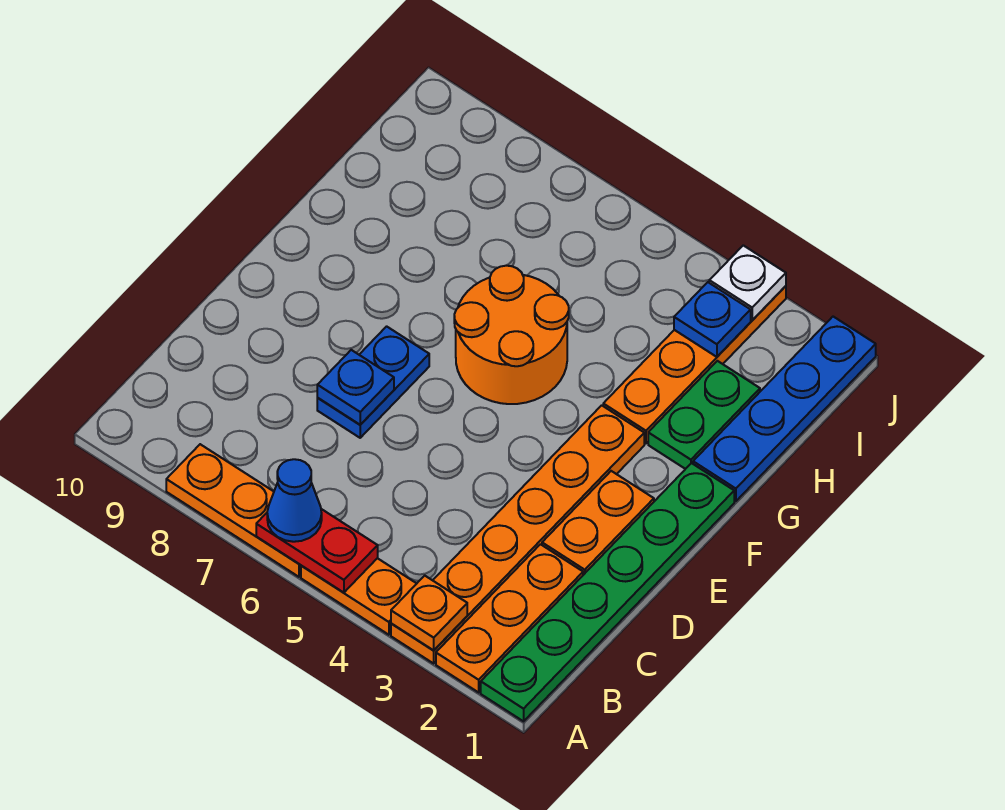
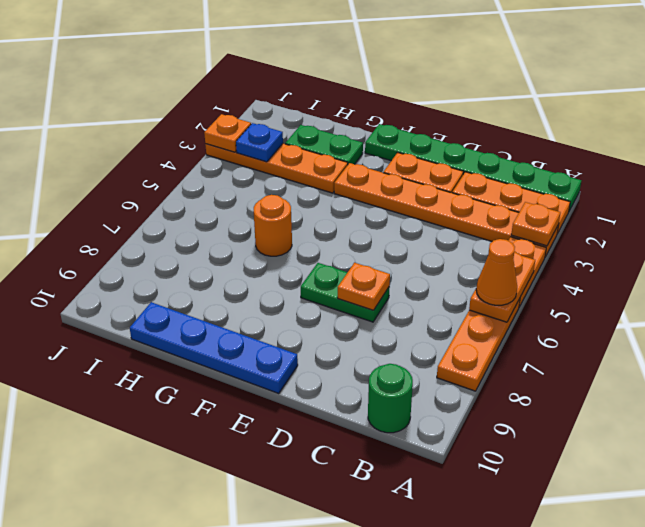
red plate A5:A6 level 2 -> orange plate A5:A6 level 2
blue cone A6 level 3 -> orange cone A6 level 3
none -> green round brick B10 level 1
blue plate D7:E7 level 1 -> green plate D7:E7 level 1
blue plate D7 level 2 -> orange plate D7 level 2
orange round brick F5:G6 level 1 -> orange round brick G6 level 1
blue plate G1:J1 level 1 -> blue plate E10:H10 level 1
white plate J3 level 2 -> orange plate J3 level 2

